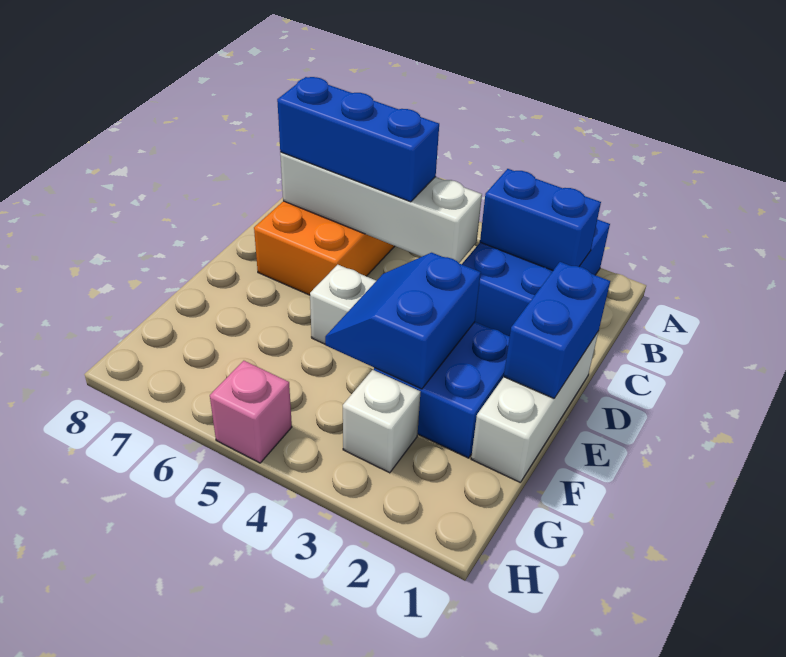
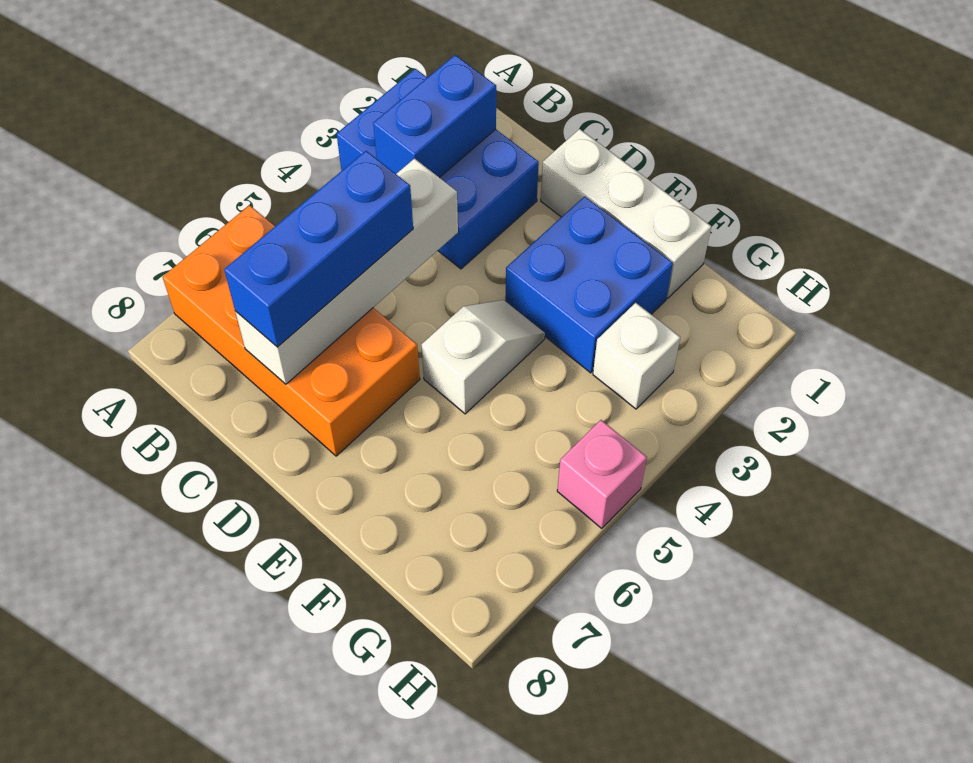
blue brick D1:E1 level 2 -> none
blue slope E3:F4 level 2 top 3 -> none

